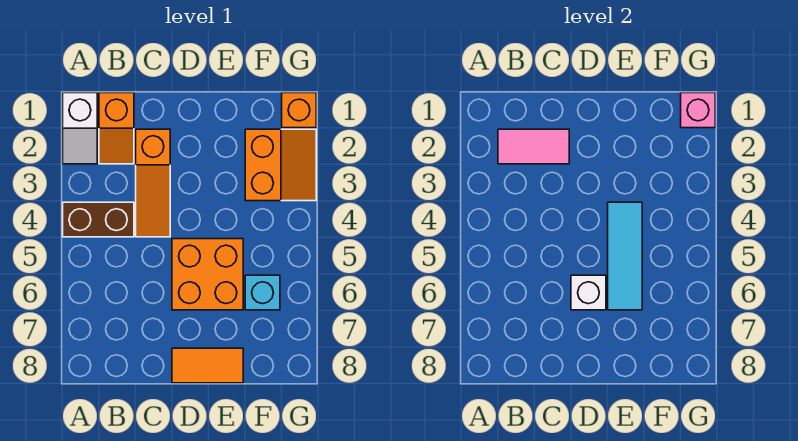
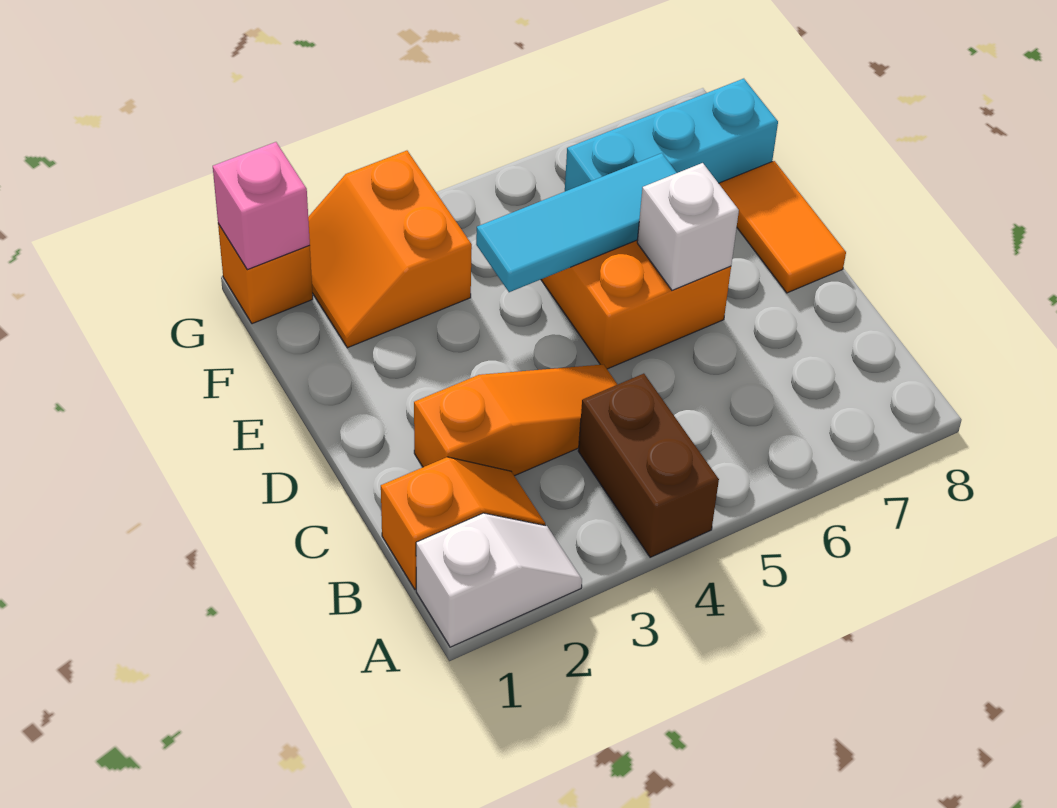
pink tile B2:C2 level 2 -> none
orange slope F2:G3 level 1 top F -> orange slope F2:G3 level 1 top 3
cyan brick F6 level 1 -> cyan brick F6:F8 level 1

